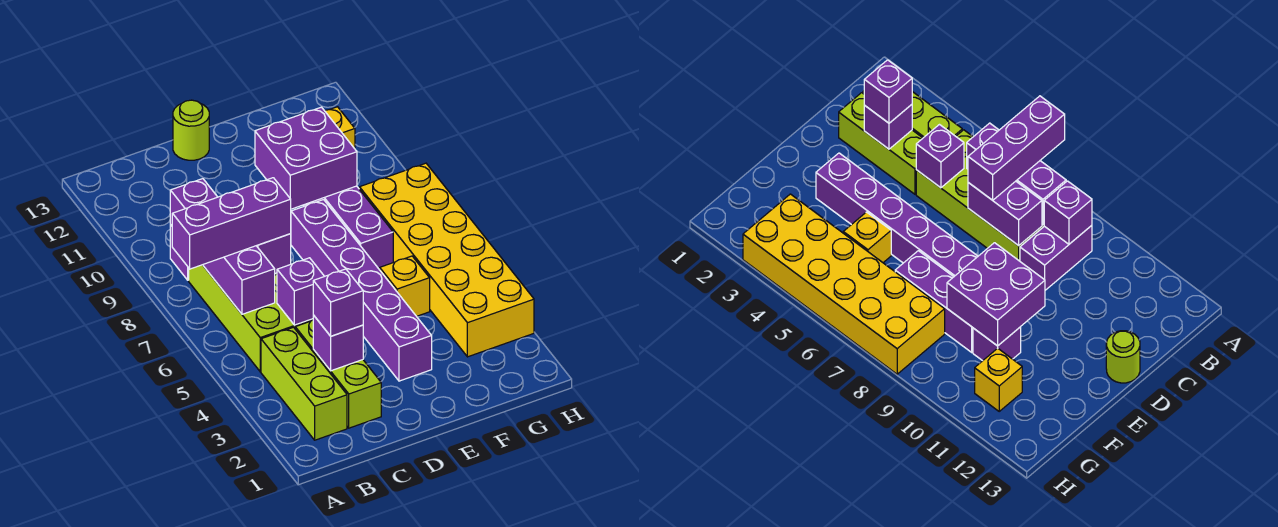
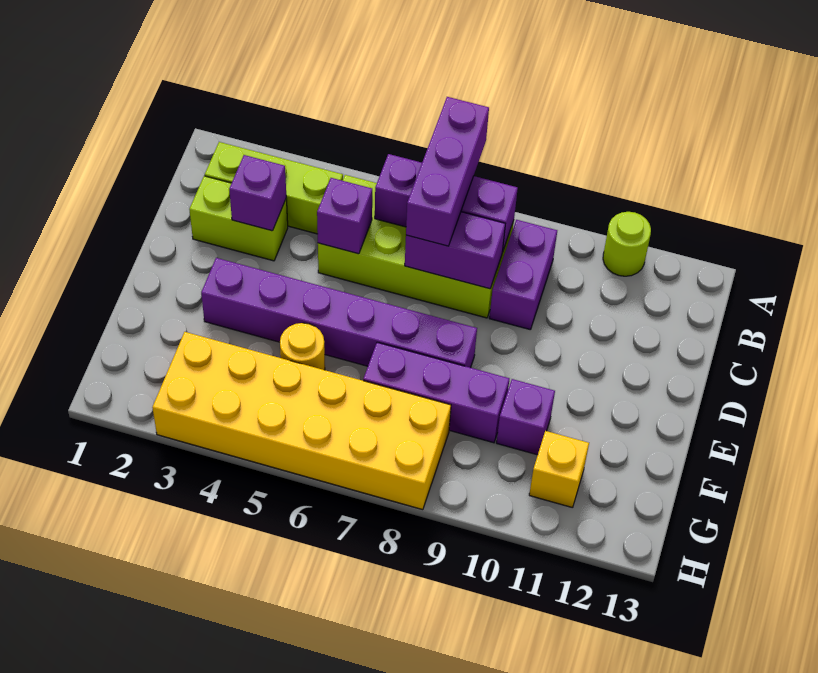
purple brick B9 level 2 -> none
lime brick C2:C4 level 1 -> lime brick C2:C3 level 1
purple brick C3 level 3 -> none
lime round brick D13 level 1 -> lime round brick A11 level 1
purple brick E9:F10 level 2 -> none
yellow brick F5 level 1 -> yellow round brick F5 level 1

